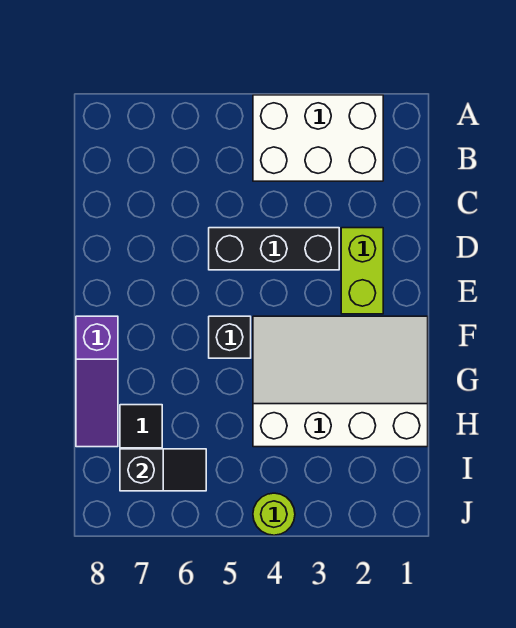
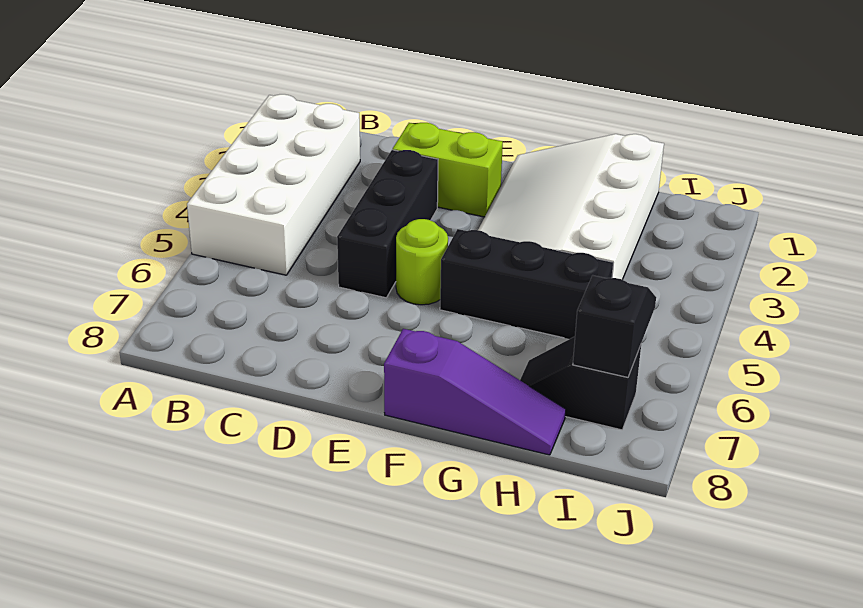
white brick A2:B4 level 1 -> white brick A2:B5 level 1
black brick F5 level 1 -> black brick F5:H5 level 1
lime round brick J4 level 1 -> lime round brick E5 level 1

